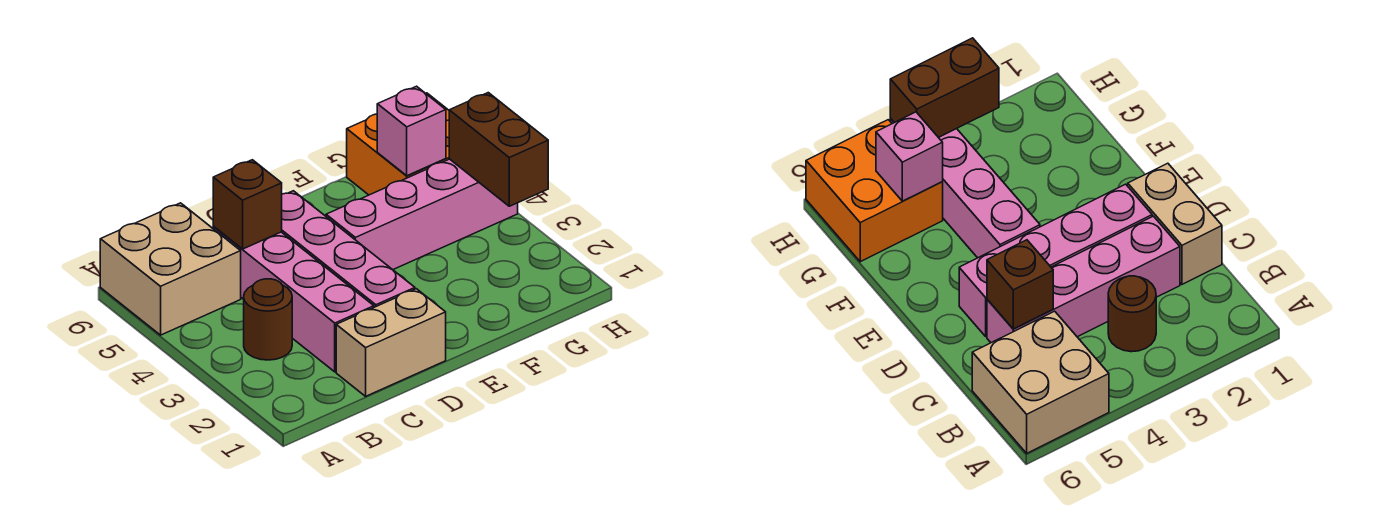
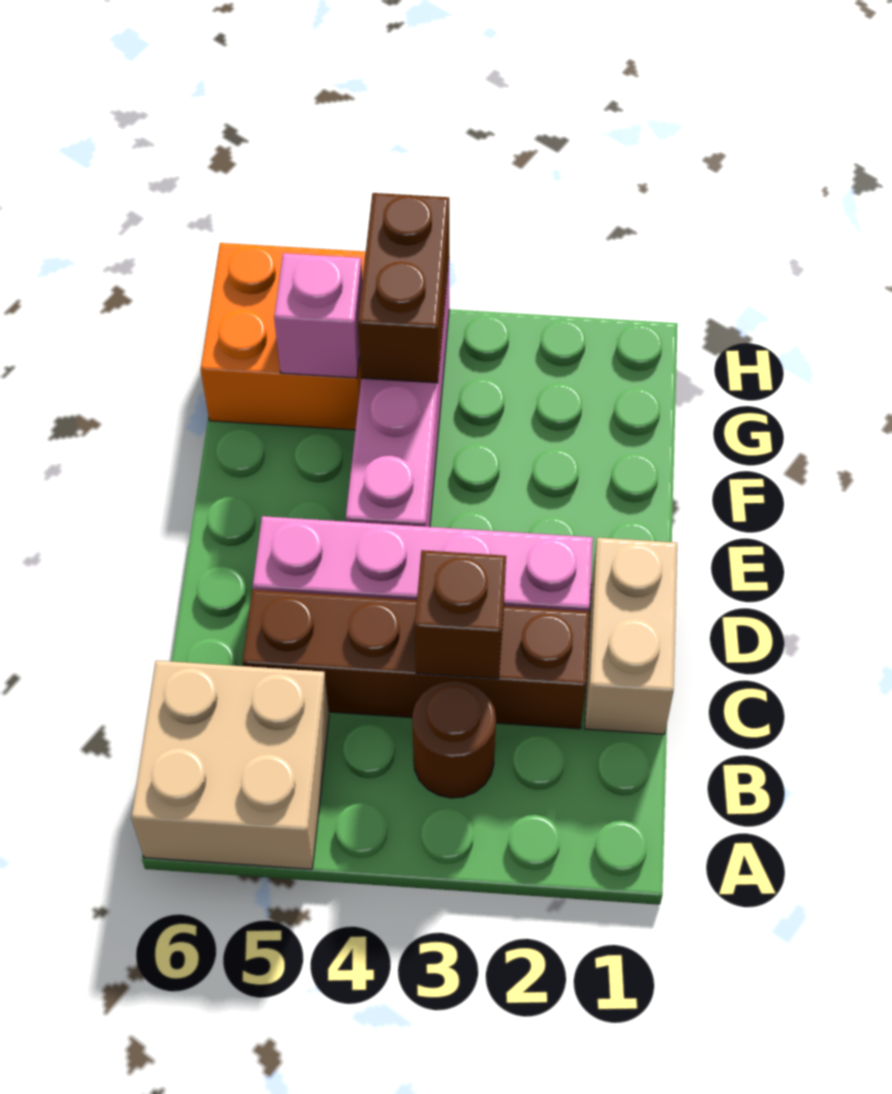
pink brick C2:C5 level 1 -> brown brick C2:C5 level 1
brown brick C5 level 2 -> brown brick C3 level 2
brown brick H3:H4 level 2 -> brown brick G4:H4 level 2

